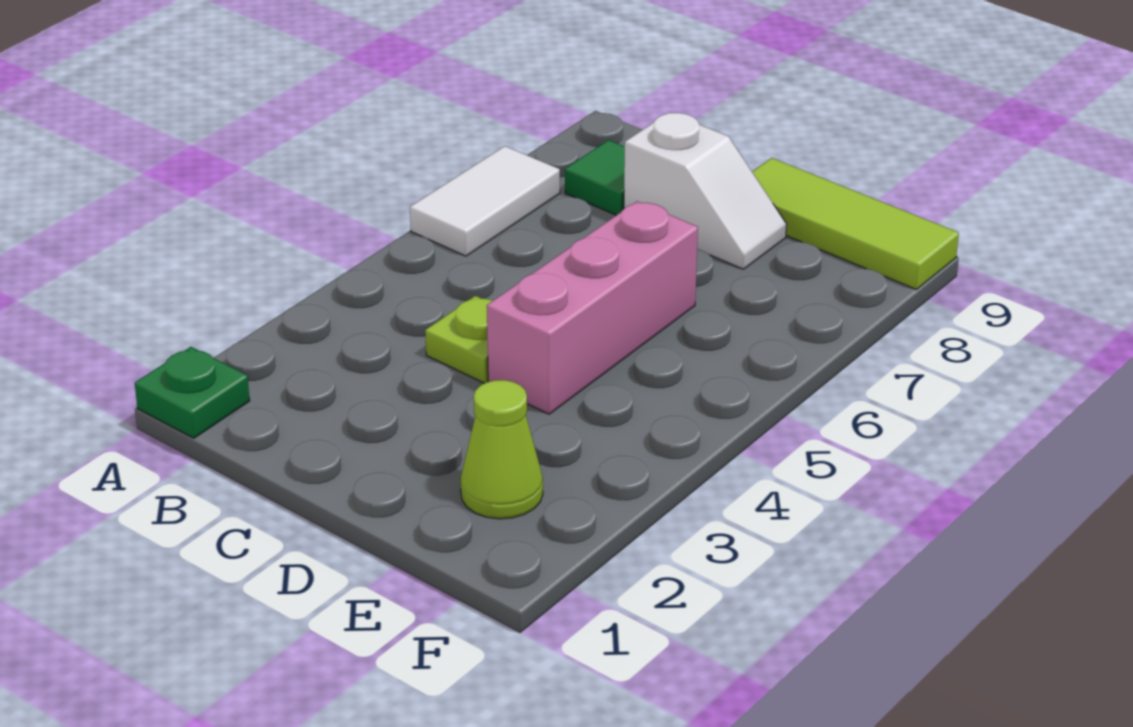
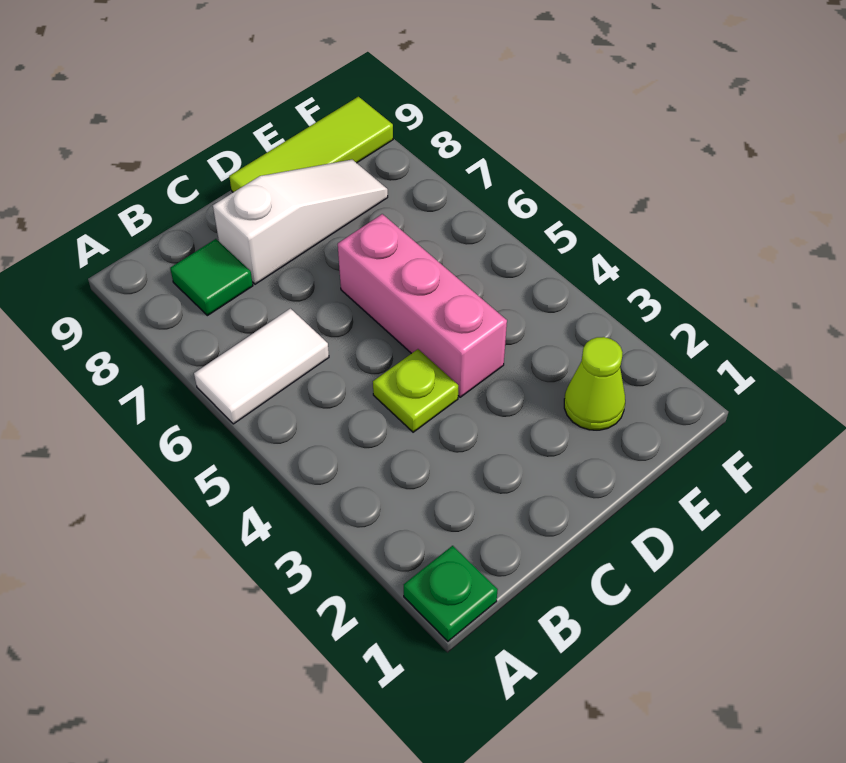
white tile A6:A7 level 1 -> white tile A6:B6 level 1
white slope C8:D8 level 1 top C -> white slope C8:E8 level 1 top C

